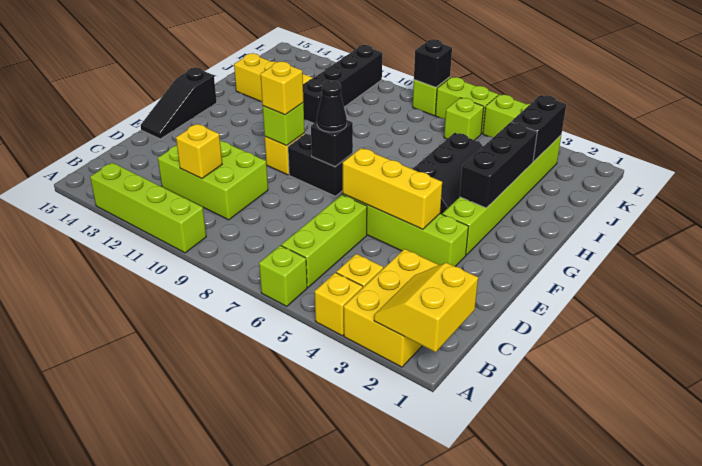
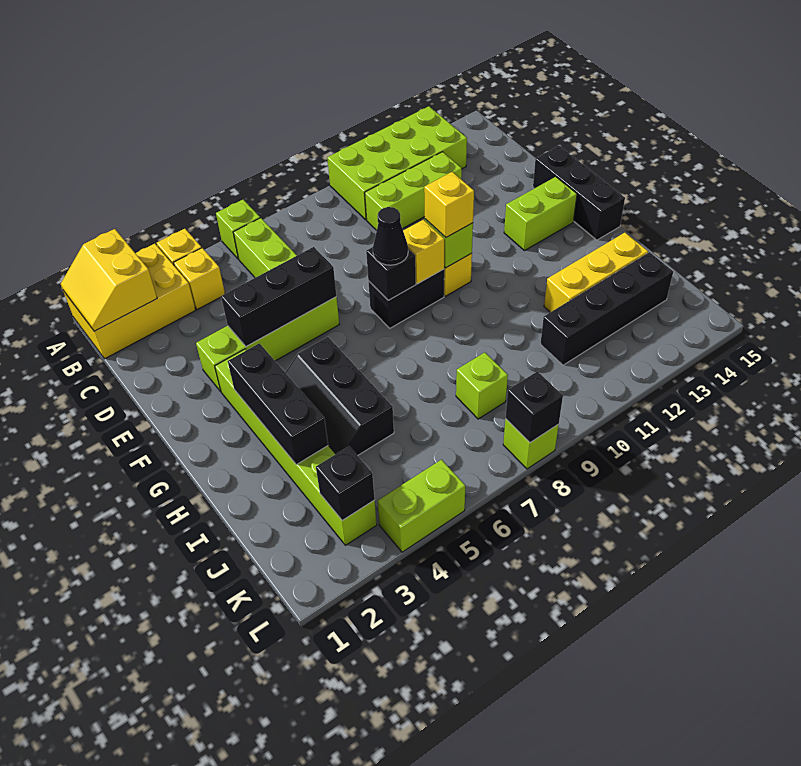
yellow slope A1:B2 level 2 top 1 -> yellow slope A1:B2 level 2 top 2
yellow brick A2:C3 level 1 -> yellow brick A1:B3 level 1
lime brick A10:A13 level 1 -> lime brick A10:B13 level 1
lime brick C10:D12 level 1 -> lime brick C10:C12 level 1
yellow brick C11 level 2 -> yellow brick F9 level 2
yellow brick E4:E6 level 2 -> black brick E4:E6 level 2
black slope E15:G15 level 1 top G -> black brick E15:G15 level 1
black brick I11:L11 level 1 -> black brick J11:J14 level 1
black brick J3:K3 level 2 -> black brick K3 level 2
lime brick K6 level 1 -> lime brick J8 level 1
lime brick L6:L7 level 1 -> lime brick F13:F14 level 1

